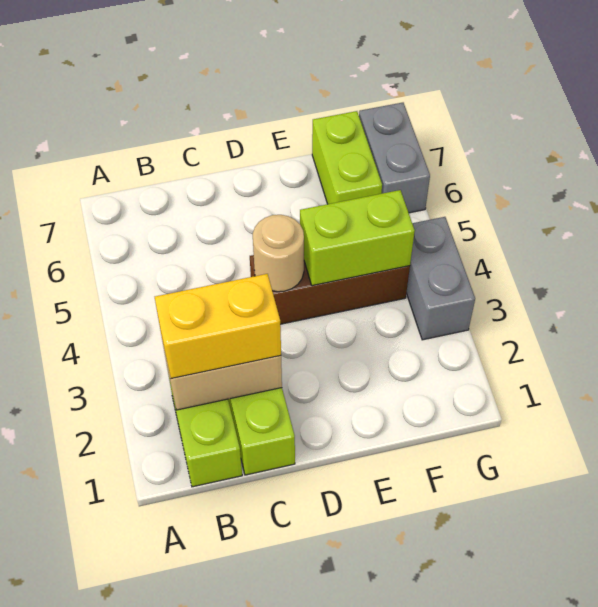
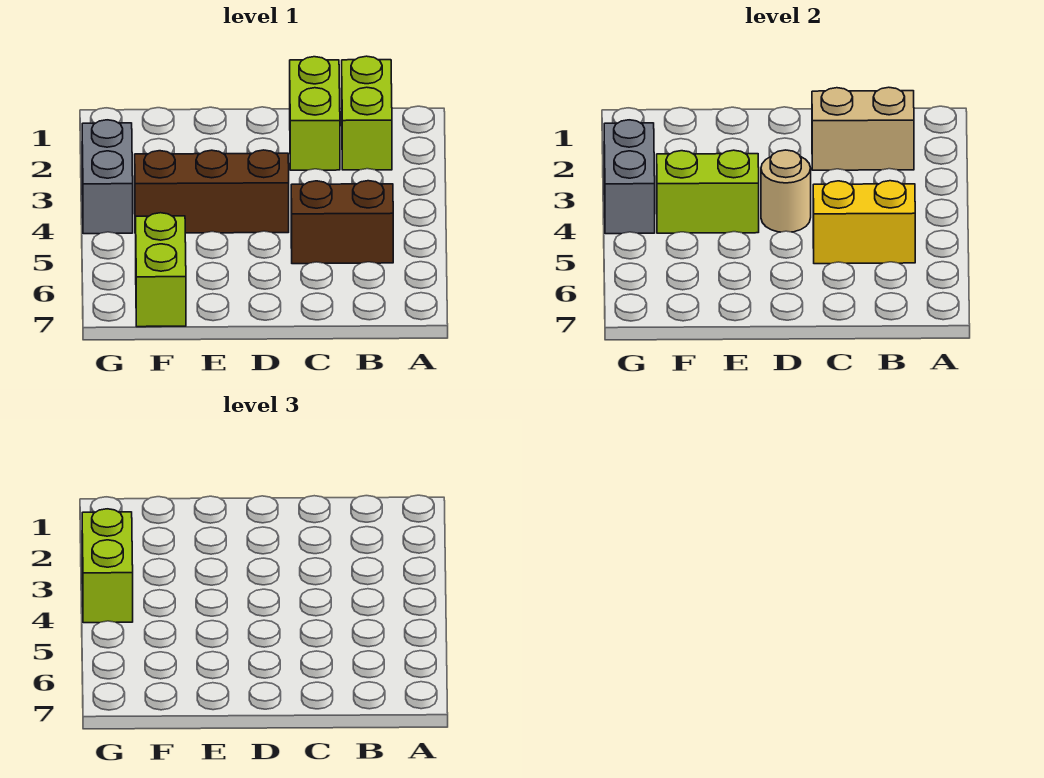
yellow brick B2:C2 level 3 -> yellow brick B5:C5 level 2
none -> brown brick B5:C5 level 1
none -> lime brick G3:G4 level 3
grey brick G6:G7 level 1 -> grey brick G3:G4 level 2

